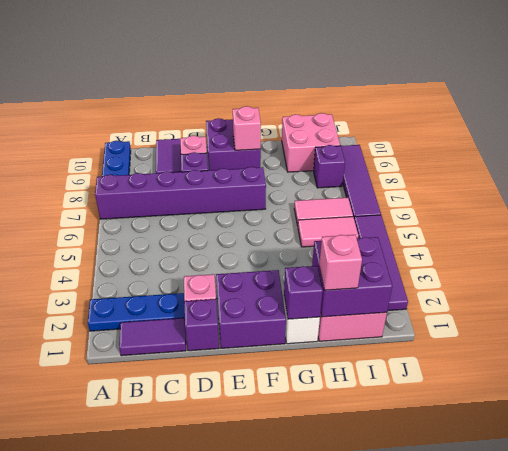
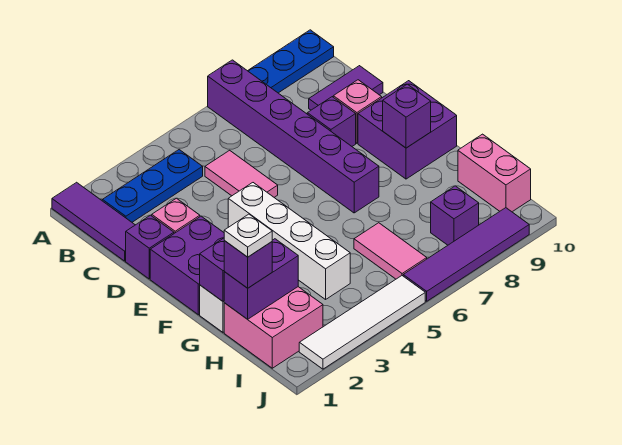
blue plate A2:C2 level 1 -> blue plate B2:B4 level 1
purple tile B1:C1 level 1 -> purple tile A1:C1 level 1
none -> white brick E4:H4 level 1
pink brick F9 level 2 -> purple brick F9 level 2
purple brick H1:I2 level 2 -> purple brick H1:H2 level 2
pink brick H1 level 3 -> purple brick H1 level 3
none -> white plate H1 level 4
pink tile H5:I5 level 1 -> pink tile C5:D5 level 1
pink brick H9:I10 level 1 -> pink brick H10:I10 level 1
purple tile J2:J5 level 1 -> white tile J2:J5 level 1

